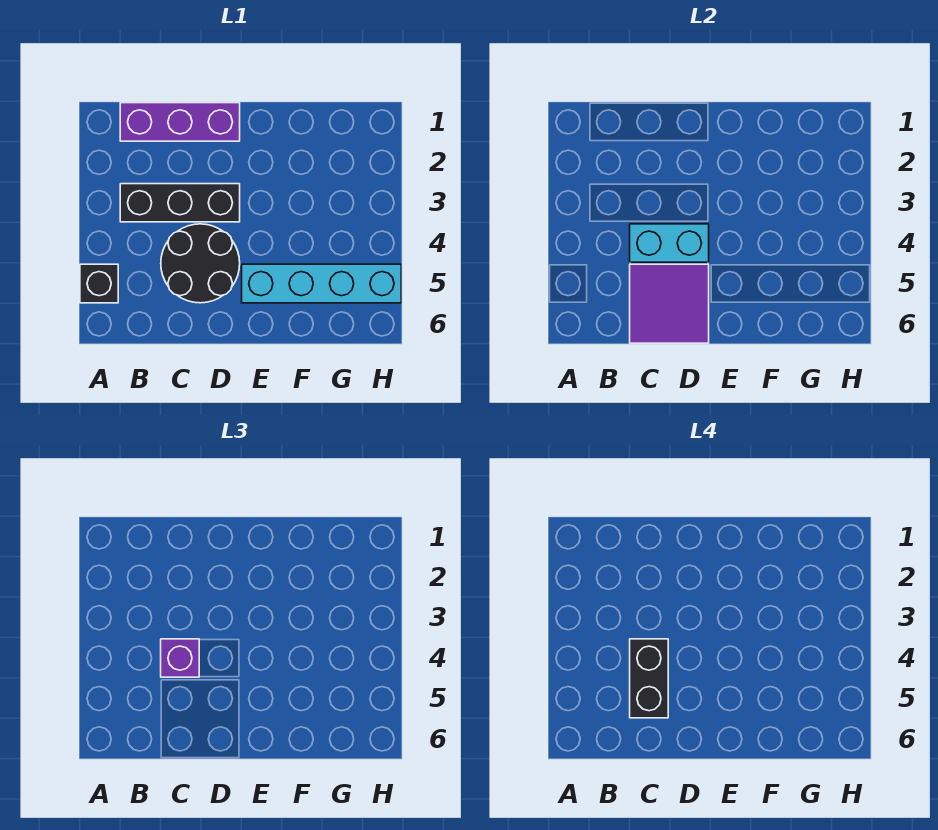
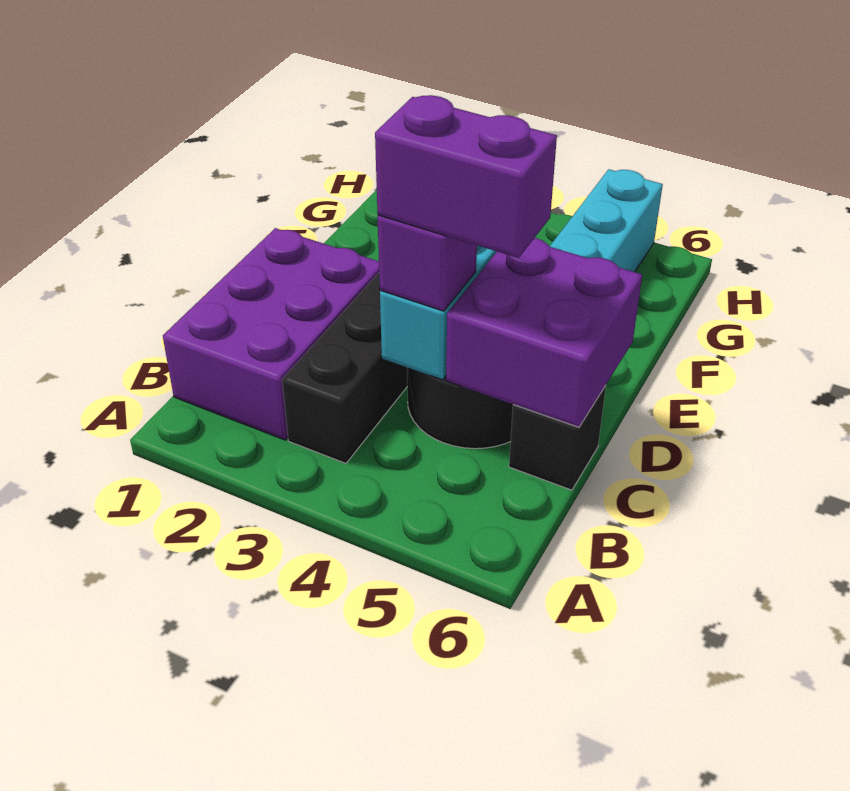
black brick A5 level 1 -> black brick C6 level 1
purple brick B1:D1 level 1 -> purple brick B1:D2 level 1
black brick C4:C5 level 4 -> purple brick C4:C5 level 4
purple tile C5:D6 level 2 -> purple brick C5:D6 level 2

